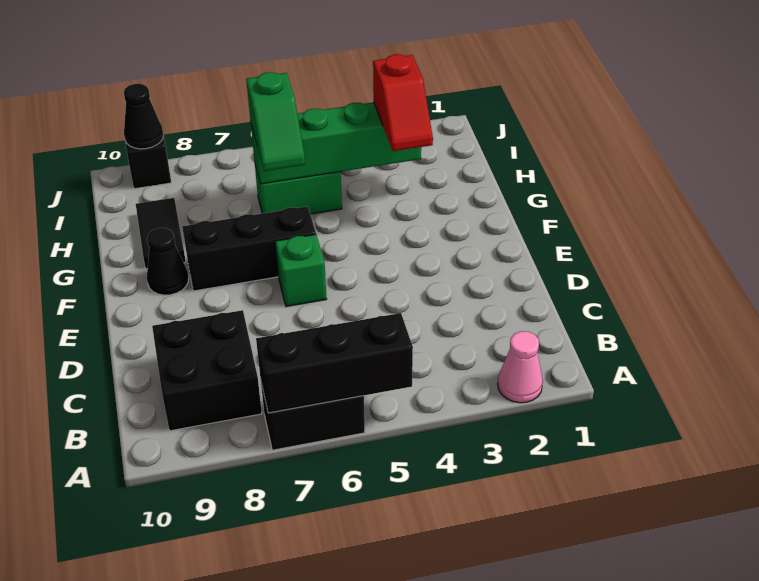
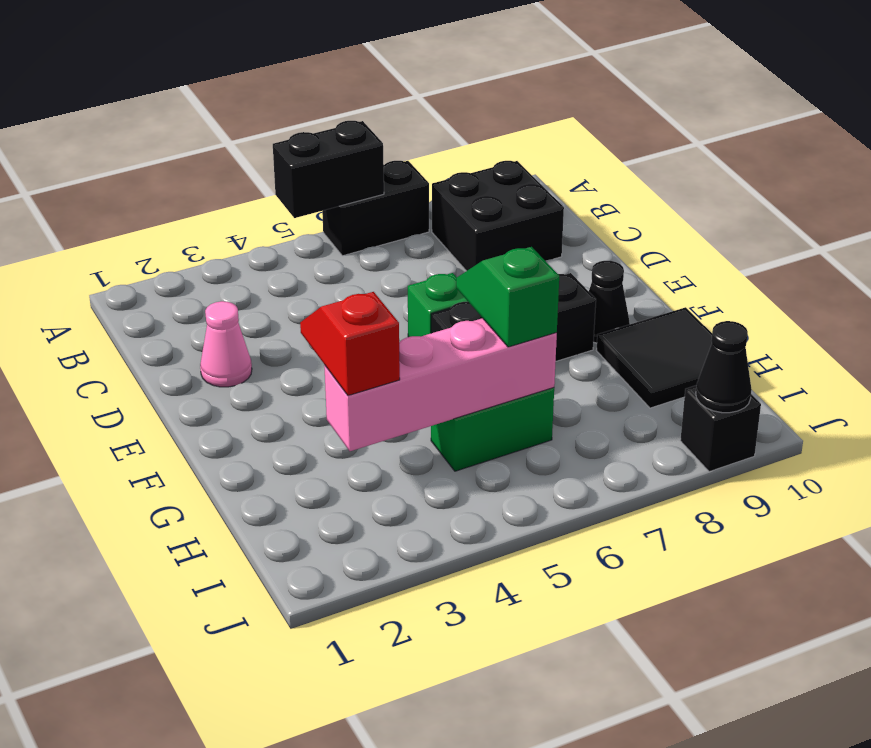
pink cone A2 level 1 -> pink cone D2 level 1
black brick A5:A7 level 2 -> black brick A5:A6 level 2
black tile G9:H9 level 1 -> black tile G9:H10 level 1
green brick H3:H6 level 2 -> pink brick H3:H6 level 2

